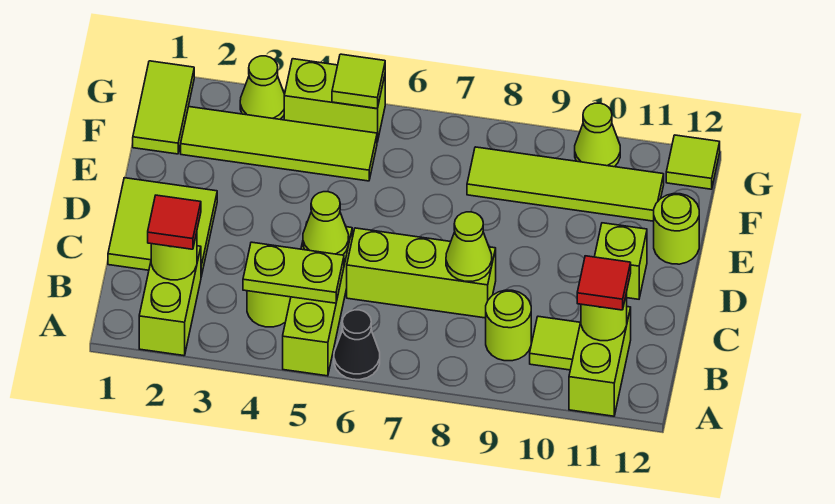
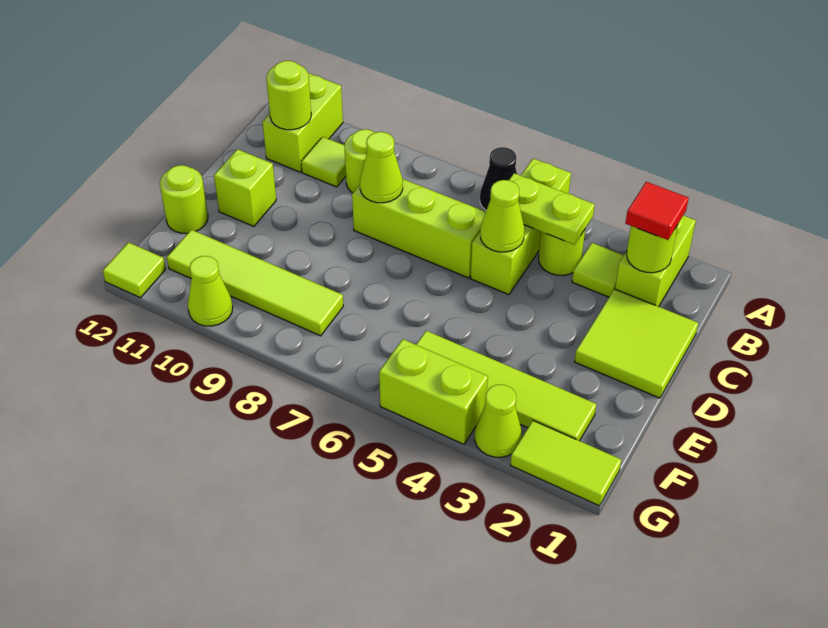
red tile B11 level 3 -> none
lime tile F1:G1 level 1 -> lime tile G1:G2 level 1
lime tile G5 level 2 -> lime tile B3 level 1

